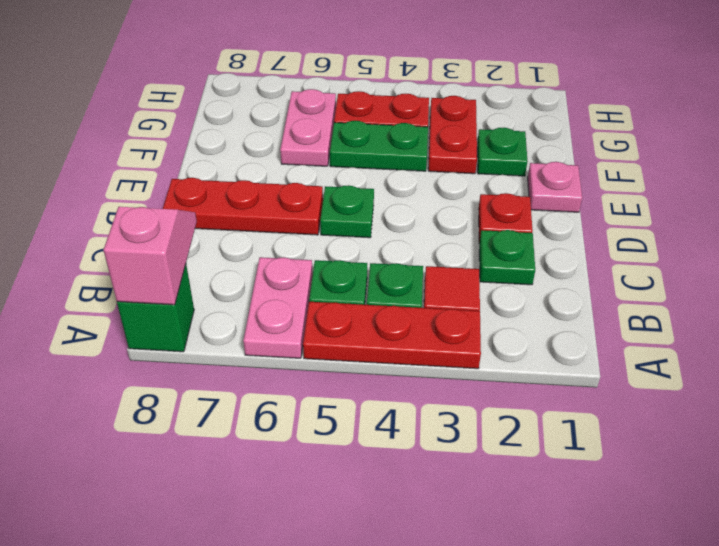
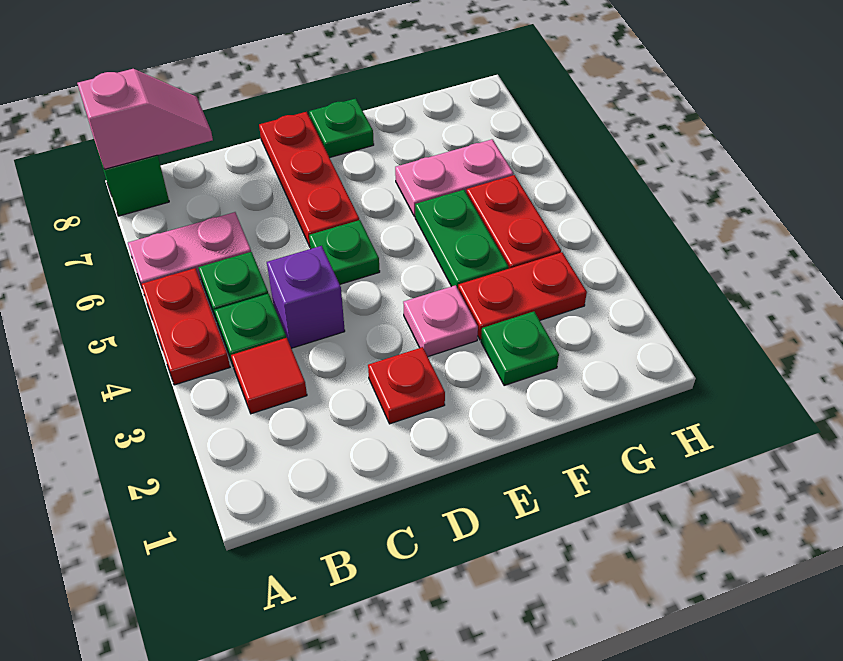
red plate A3:A5 level 1 -> red plate A4:A5 level 1
green plate C2 level 1 -> green plate E8 level 1
none -> purple brick C4 level 1
pink plate E1 level 1 -> pink plate E3 level 1

